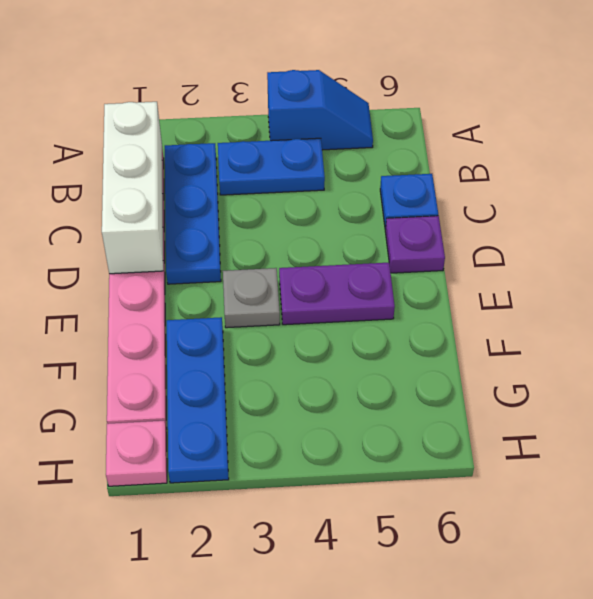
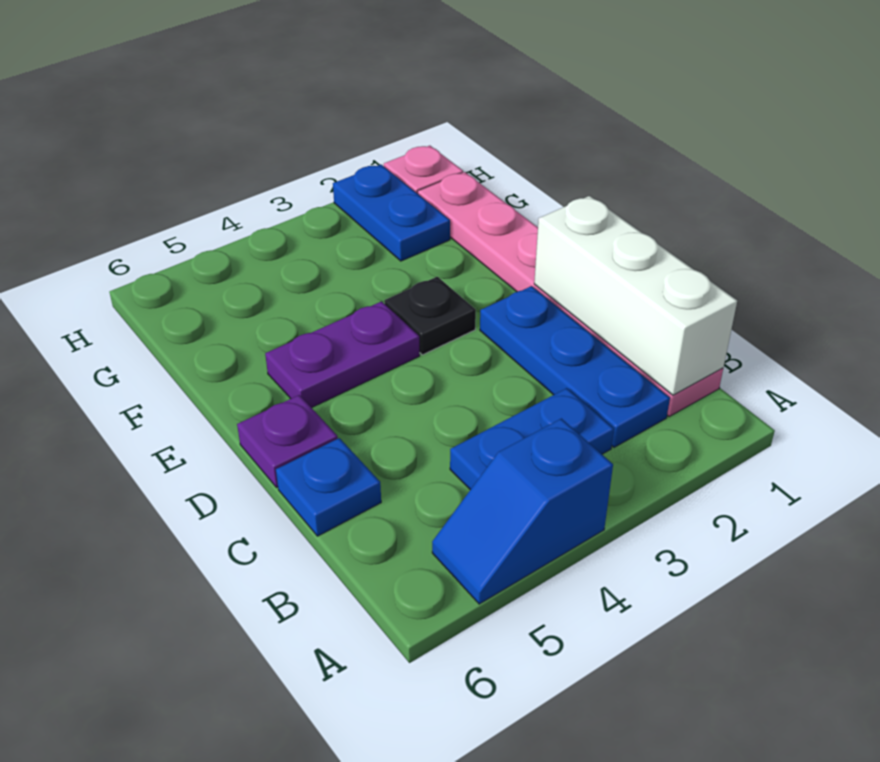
grey plate E3 level 1 -> black plate E3 level 1
blue plate F2:H2 level 1 -> blue plate G2:H2 level 1

